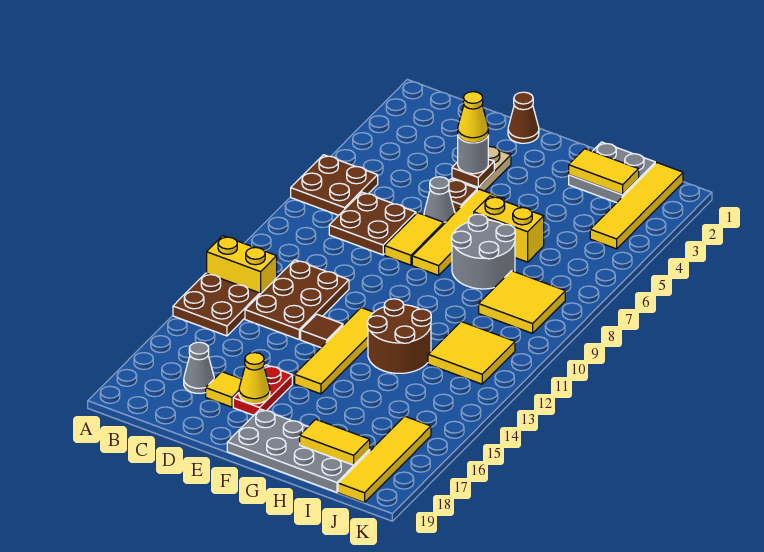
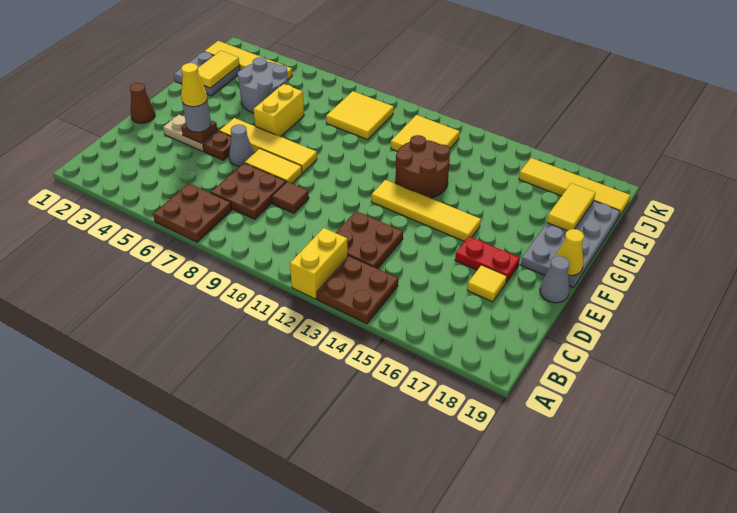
brown plate C11:D13 level 1 -> brown plate C12:D13 level 1
grey cone C17 level 1 -> grey cone E19 level 1
brown tile E13 level 1 -> brown tile D9 level 1
yellow cone E17 level 2 -> yellow cone F19 level 2
grey round brick G7:H8 level 1 -> grey round brick H4:I5 level 1

